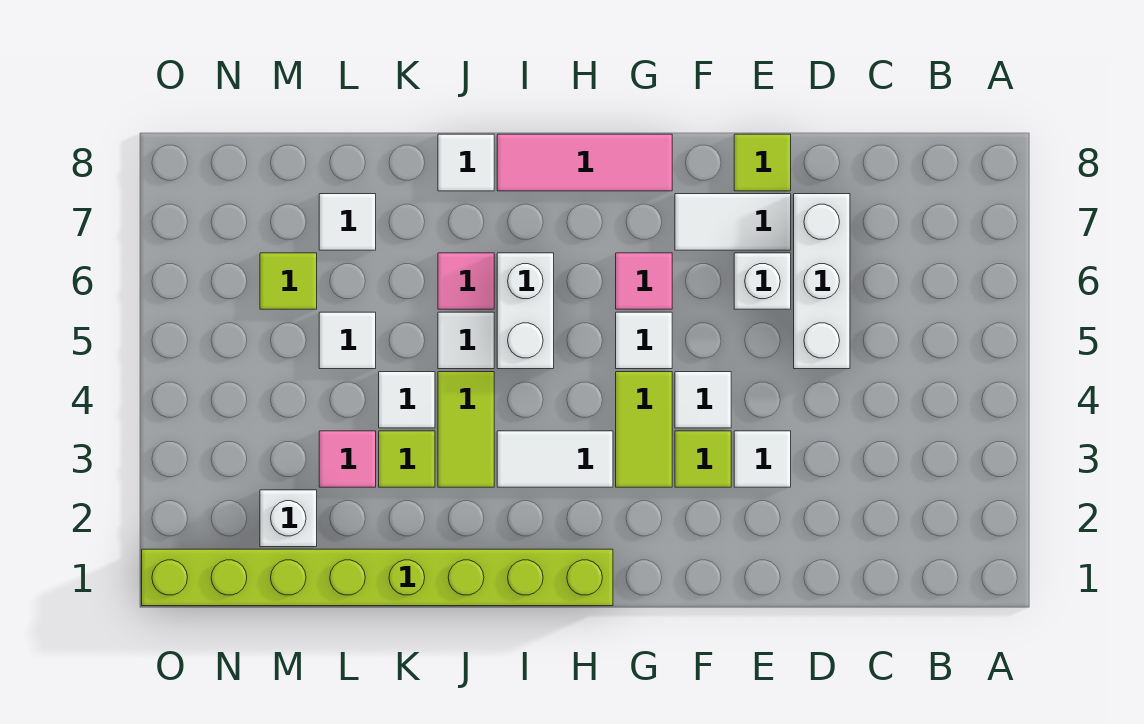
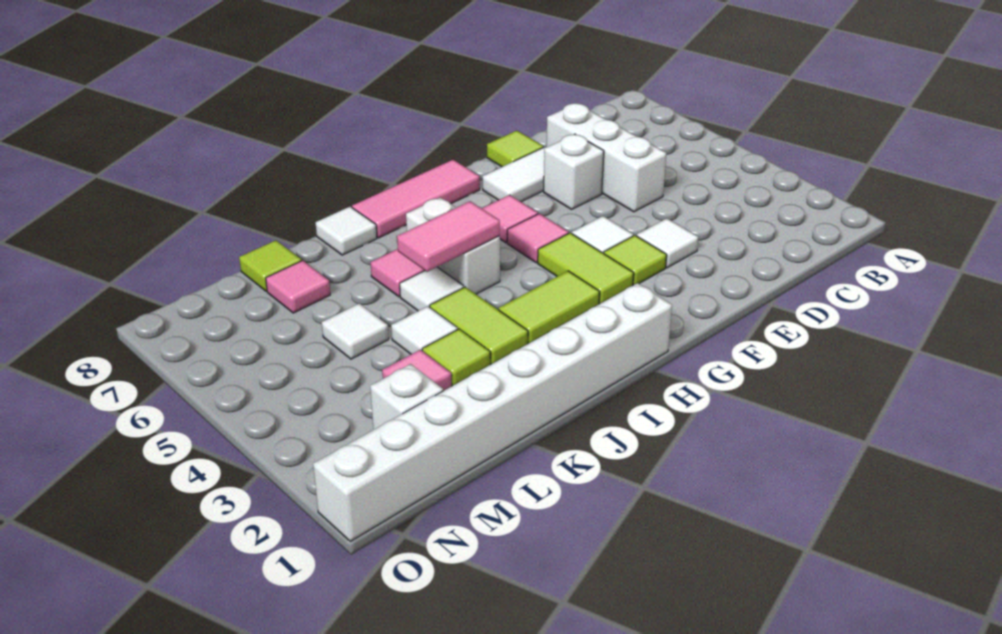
white tile G5 level 1 -> pink tile G5 level 1
lime brick H1:O1 level 1 -> white brick H1:O1 level 1
white tile H3:I3 level 1 -> lime tile H3:I3 level 1
none -> pink tile I5:J5 level 2
white tile L7 level 1 -> pink tile L7 level 1
lime tile M6 level 1 -> lime tile L8 level 1

